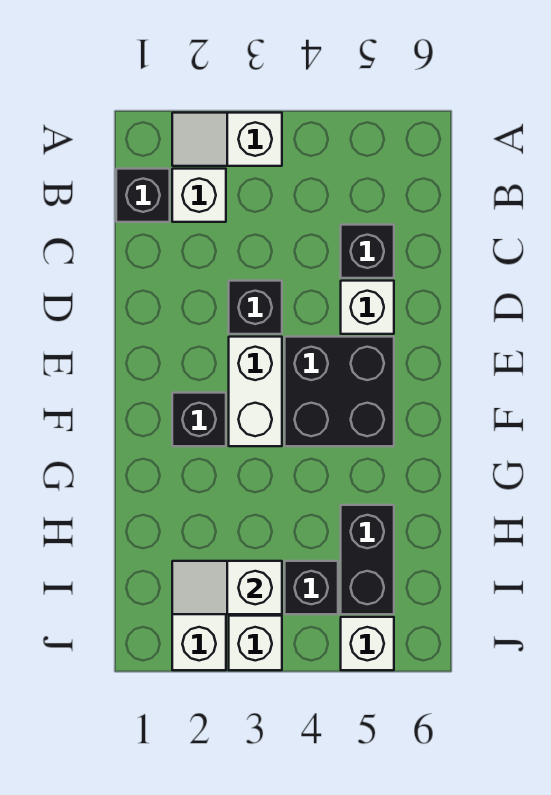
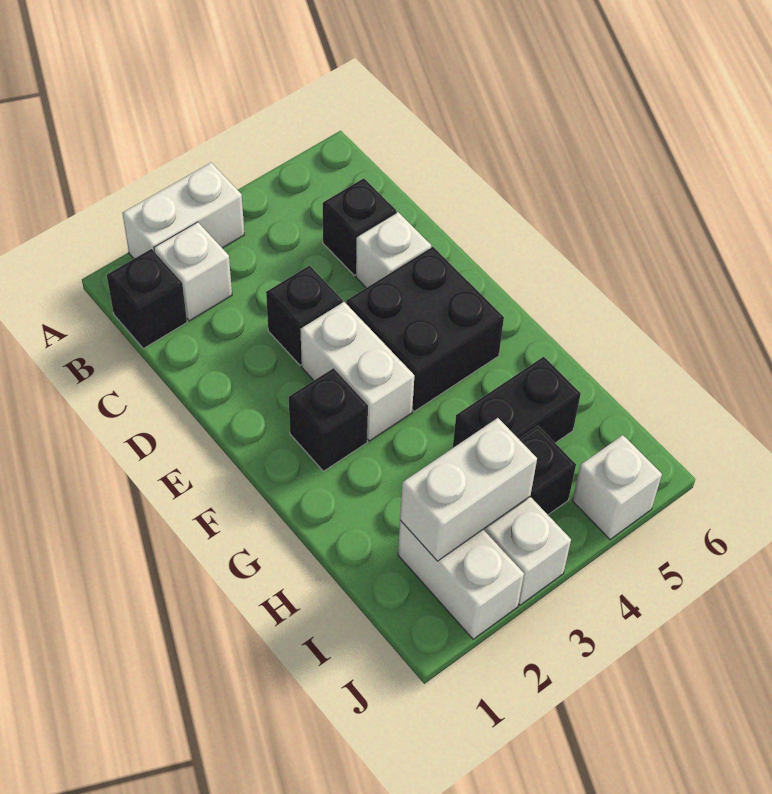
white slope A2:A3 level 1 top 3 -> white brick A2:A3 level 1
black brick H5:I5 level 1 -> black brick H4:H5 level 1
white slope I2:I3 level 2 top 3 -> white brick I2:I3 level 2

